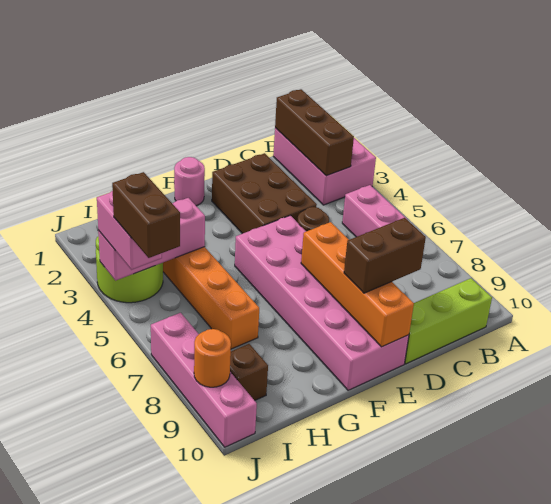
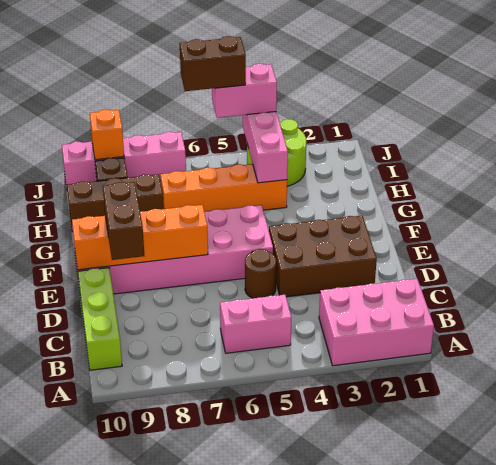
brown brick B1:B3 level 2 -> brown brick H8:H10 level 1
pink round brick F1 level 1 -> none
orange round brick J9 level 2 -> orange brick J9 level 2

